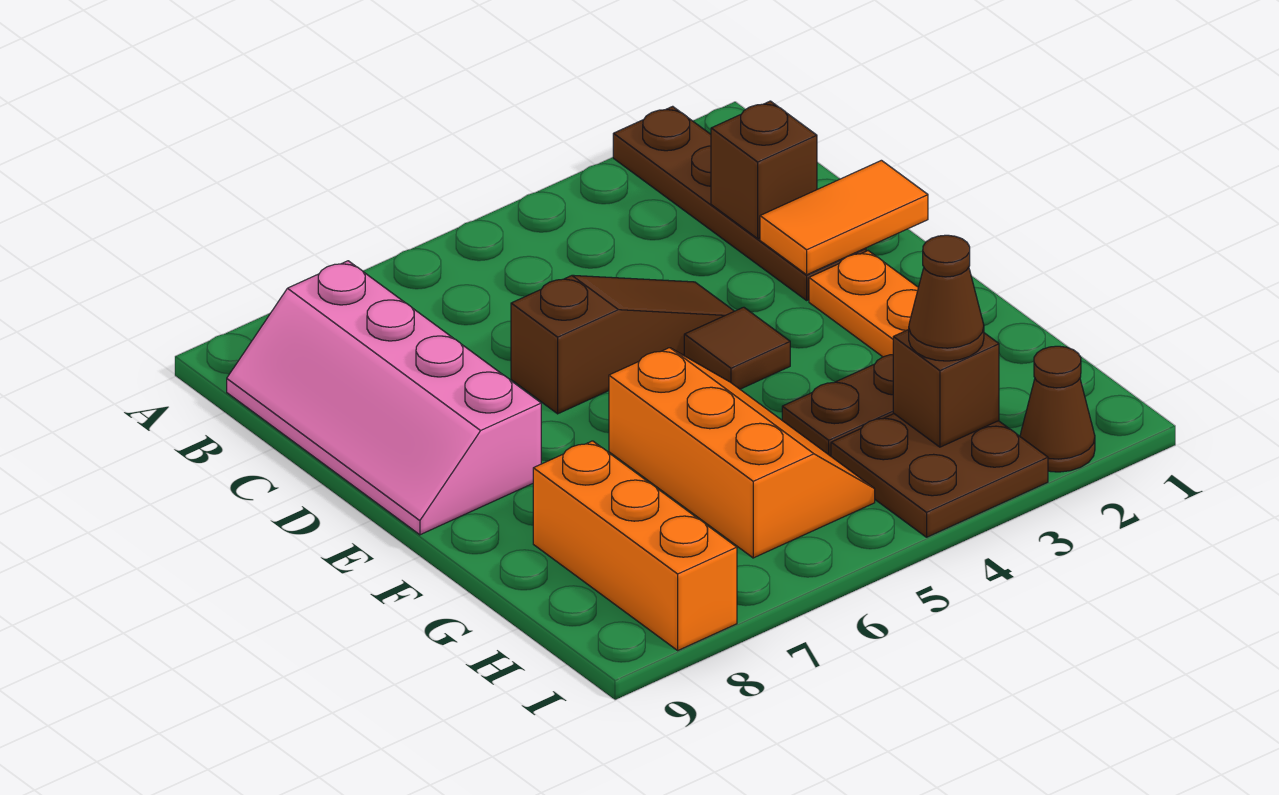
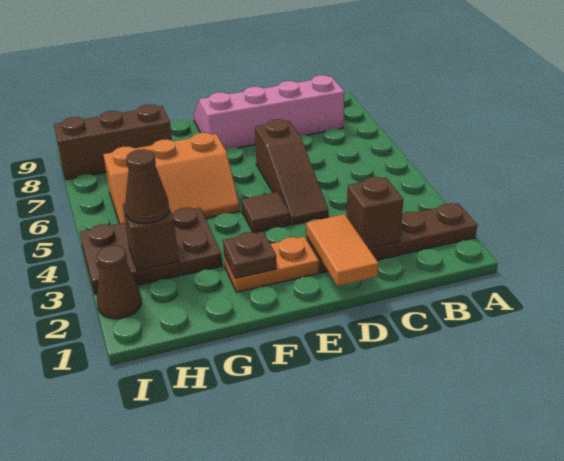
none -> brown plate F2 level 2
orange brick G8:I8 level 1 -> brown brick G8:I8 level 1

